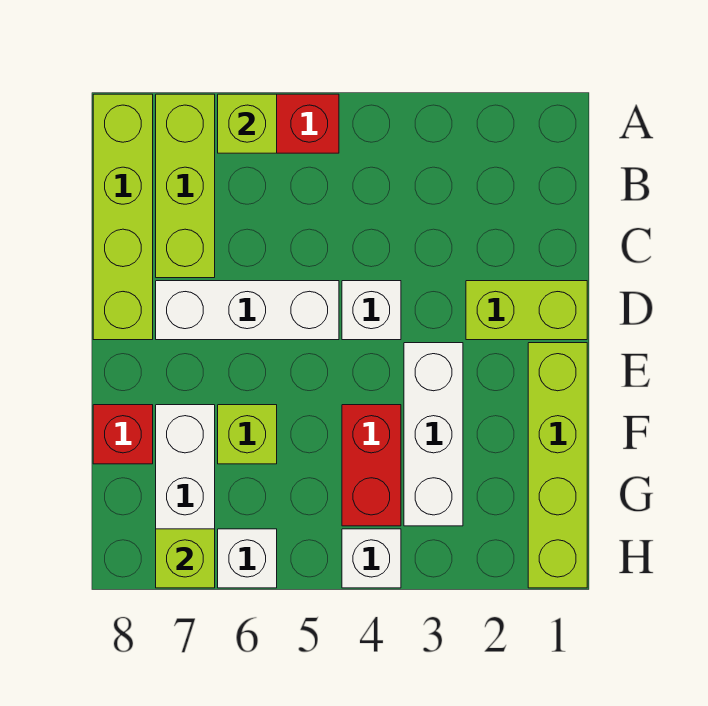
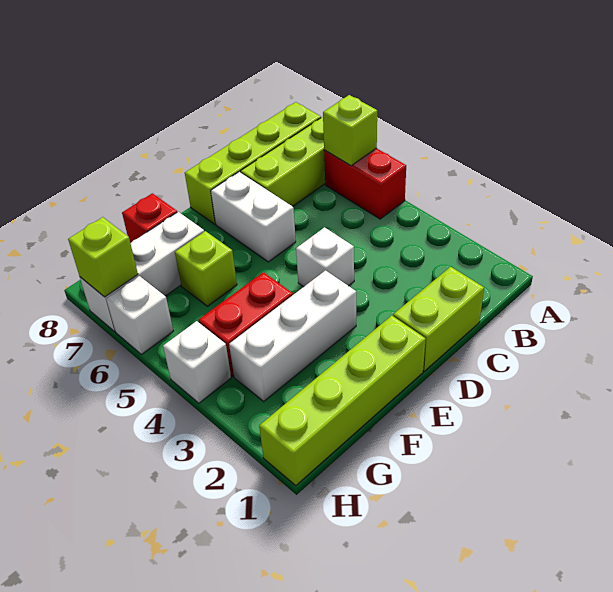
lime brick D1:D2 level 1 -> lime brick C1:D1 level 1
white brick D5:D7 level 1 -> white brick D6:D7 level 1

